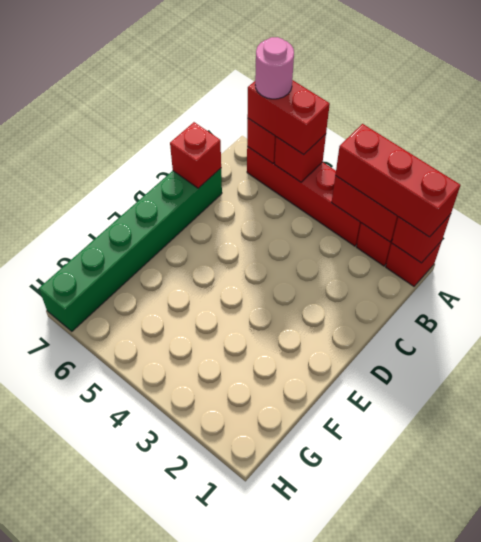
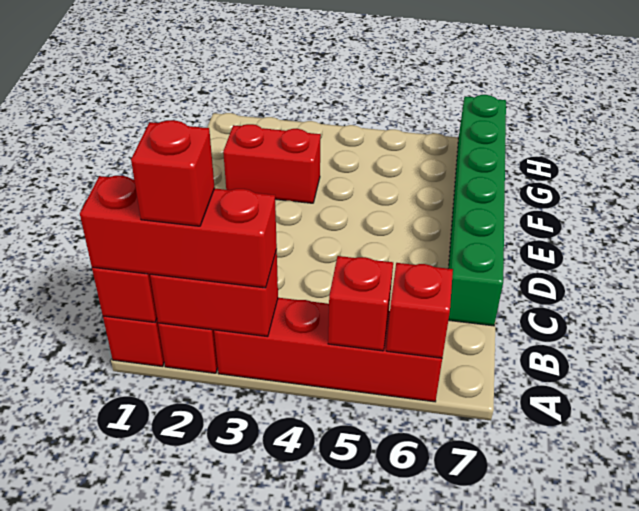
red brick A5:A6 level 3 -> red brick F2:F3 level 1
pink round brick A6 level 4 -> none
red brick C7 level 2 -> red brick A2 level 4

